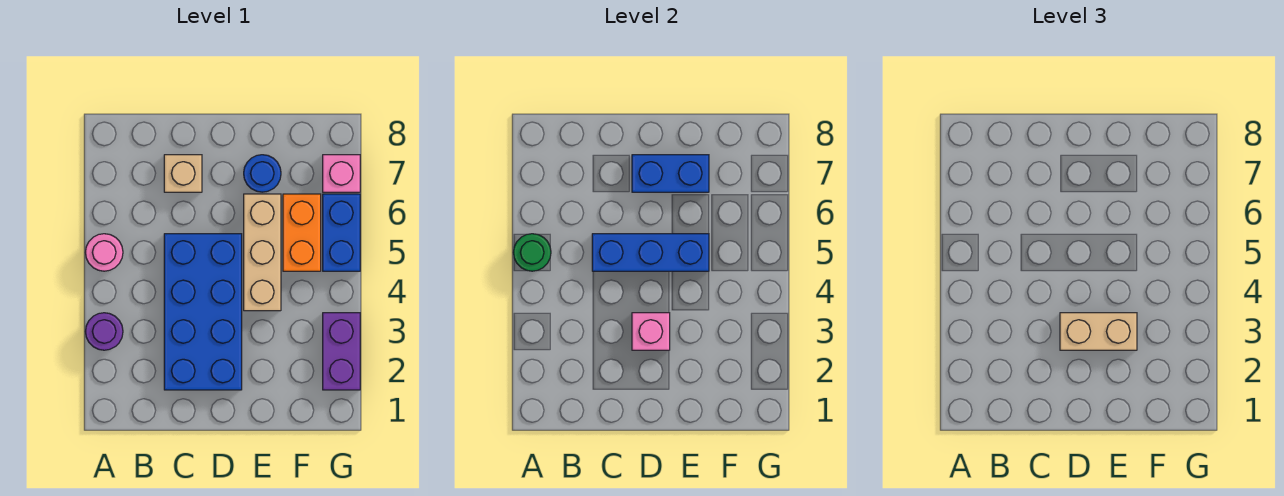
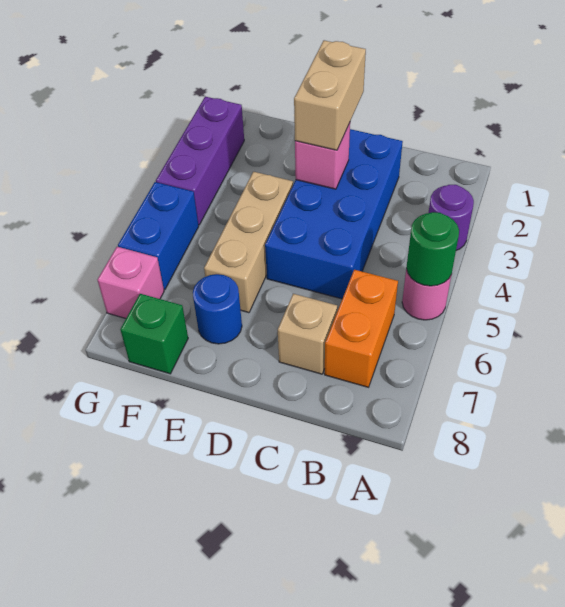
blue brick C5:E5 level 2 -> none
tan brick D3:E3 level 3 -> tan brick D2:D3 level 3
blue brick D7:E7 level 2 -> none
orange brick F5:F6 level 1 -> orange brick B6:B7 level 1
none -> green brick F8 level 1
purple brick G2:G3 level 1 -> purple brick G2:G4 level 1

